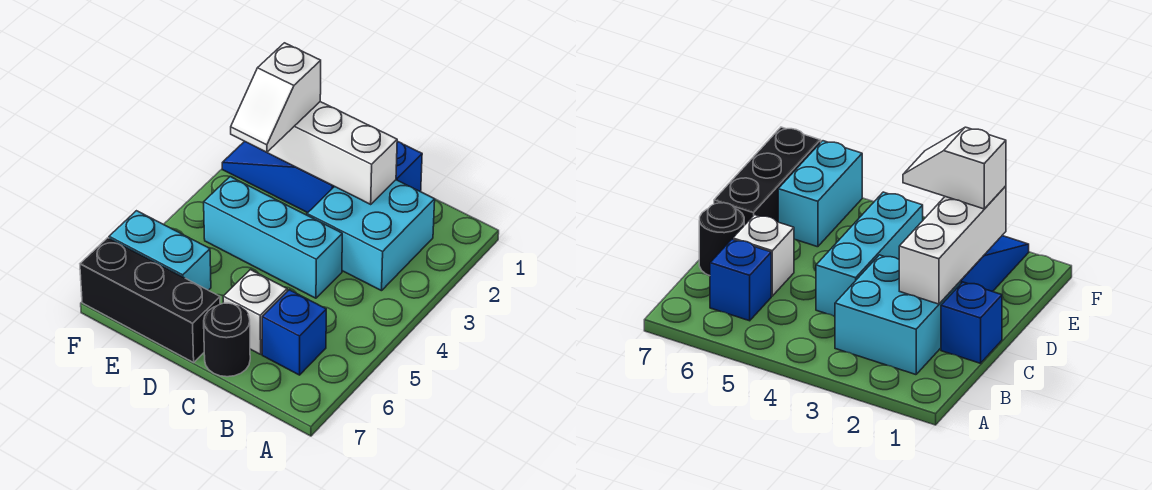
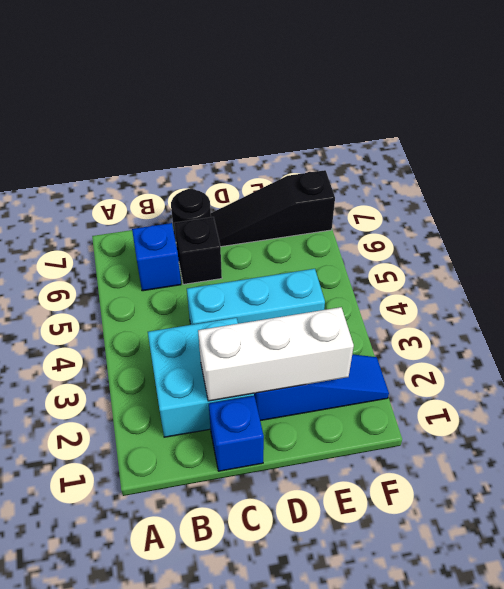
white brick C6 level 1 -> black brick C6 level 1
black brick D7:F7 level 1 -> black slope D7:F7 level 1 top F
white slope E2:E3 level 3 top 2 -> none
cyan brick E6:F6 level 1 -> none

